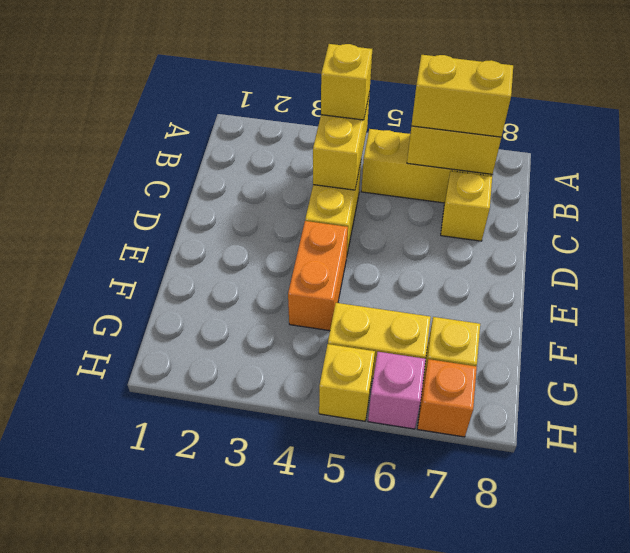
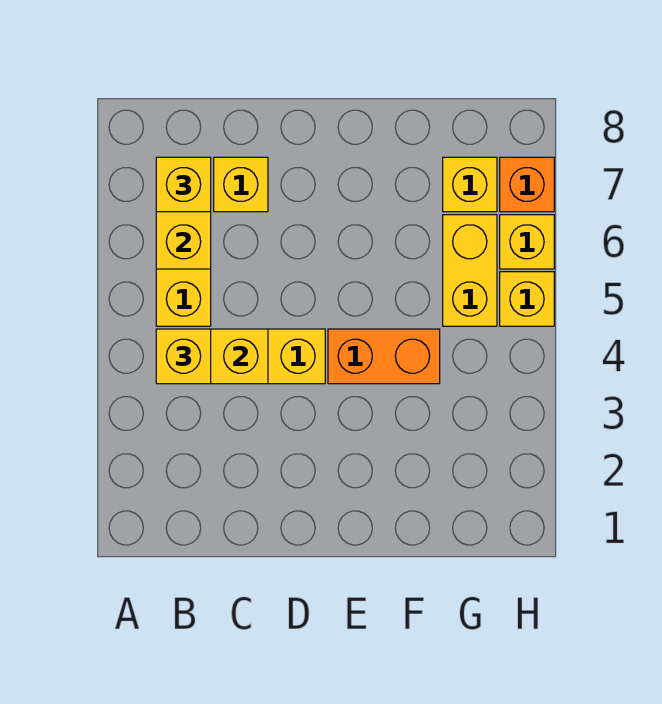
yellow brick B6:B7 level 3 -> yellow brick B7 level 3
pink brick H6 level 1 -> yellow brick H6 level 1

